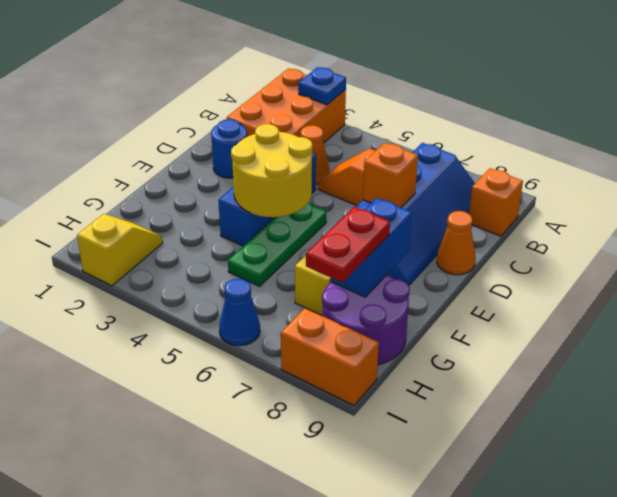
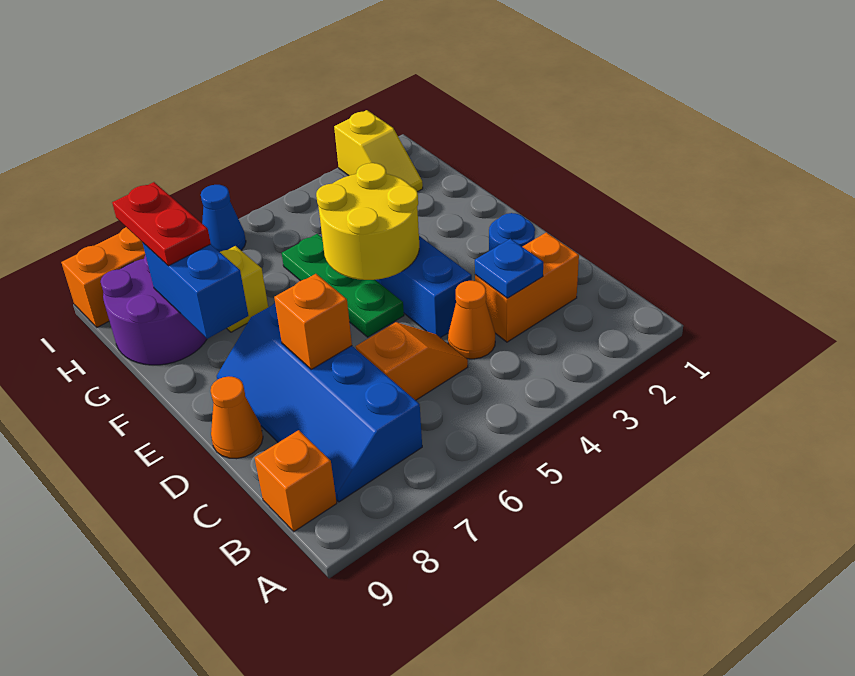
orange brick A2:C3 level 1 -> orange brick C2:C3 level 1
blue plate A3 level 2 -> blue plate C3 level 2

